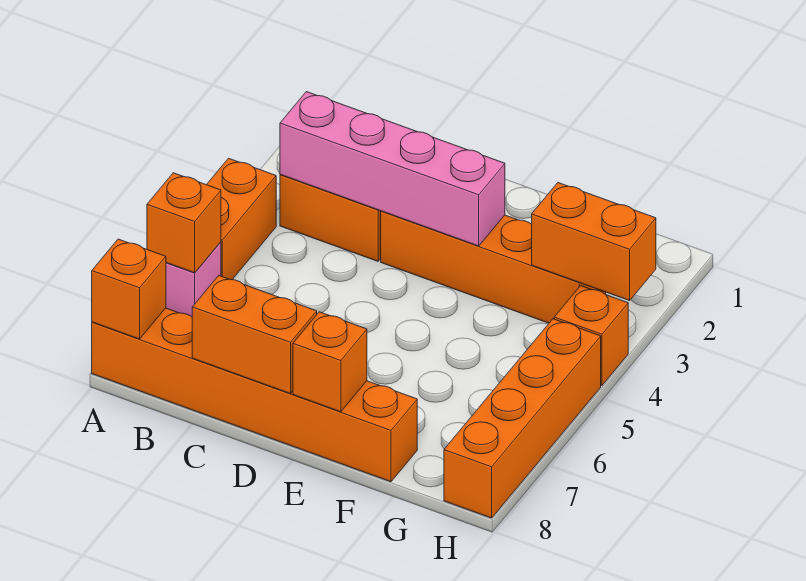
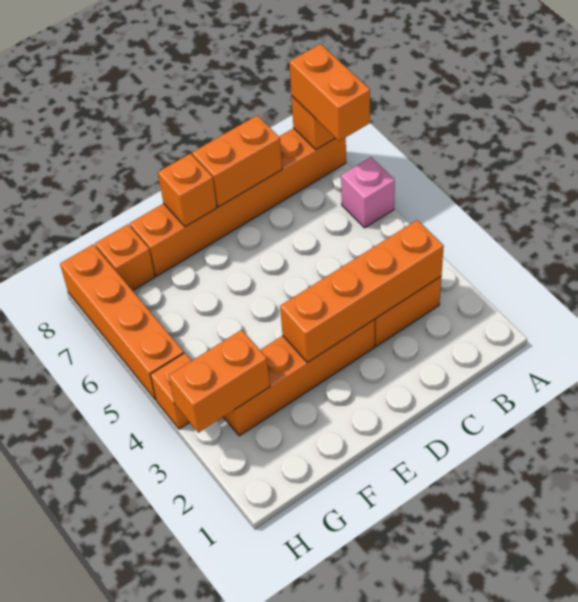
orange brick A4:A5 level 1 -> orange brick A7:A8 level 3
orange brick A6 level 2 -> orange brick G8 level 1
pink brick B3:E3 level 2 -> orange brick B3:E3 level 2

